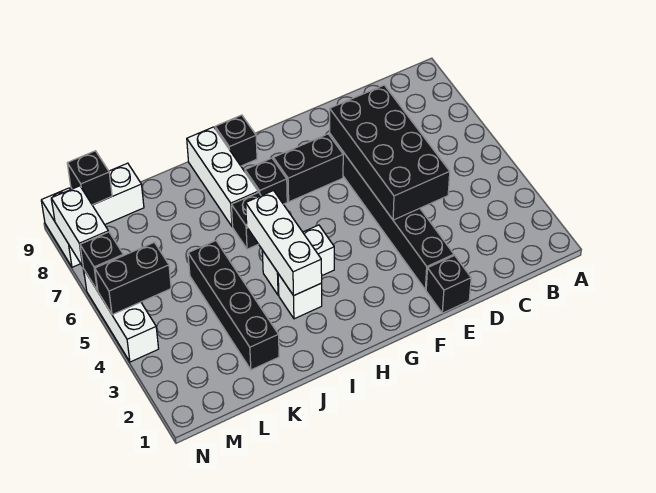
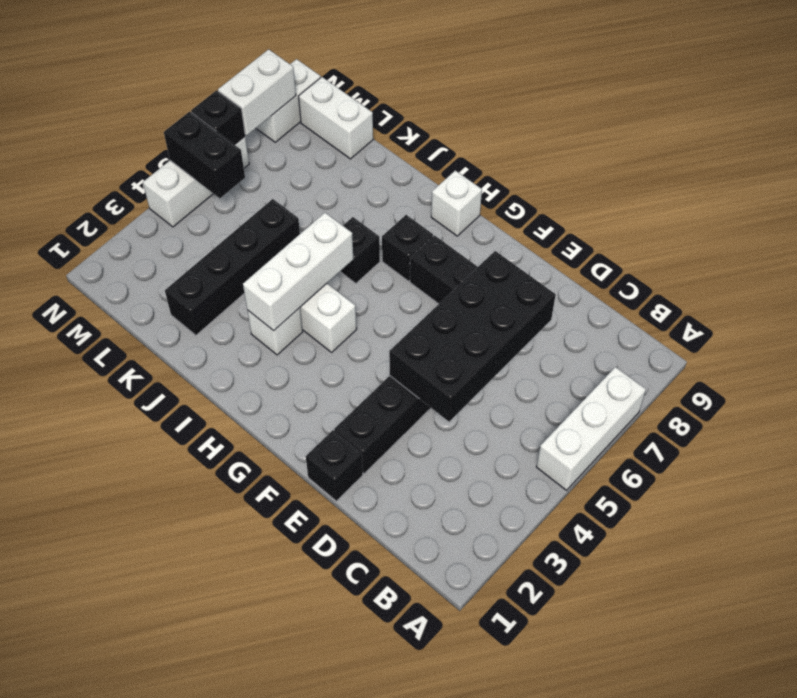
black brick H9 level 1 -> white brick H9 level 1
white brick I7:I9 level 1 -> white brick A5:A7 level 1
black brick M9 level 2 -> none

